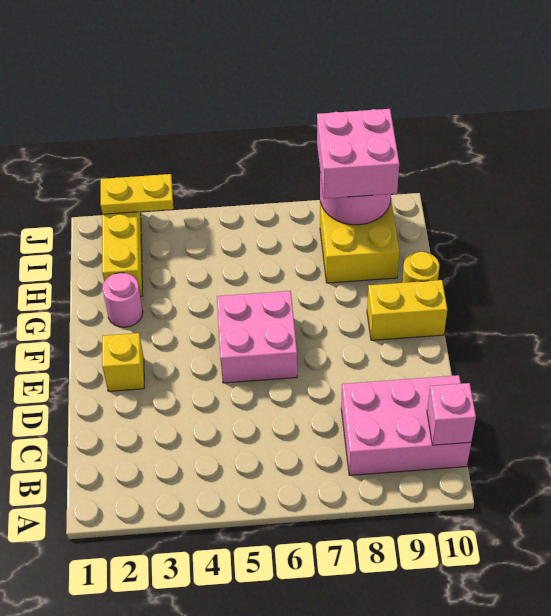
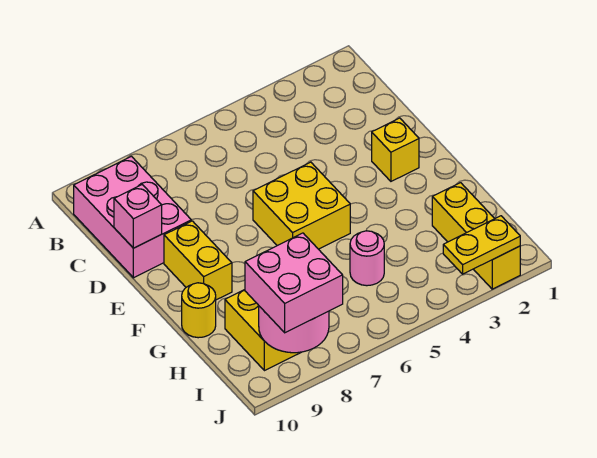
pink brick B8:C10 level 1 -> pink brick B9:D10 level 1
pink brick B10 level 2 -> pink brick D10 level 2
pink brick E5:F6 level 1 -> yellow brick E5:F6 level 1
yellow brick F9:F10 level 1 -> yellow brick E9:F9 level 1
pink round brick G2 level 1 -> pink round brick H5 level 1

